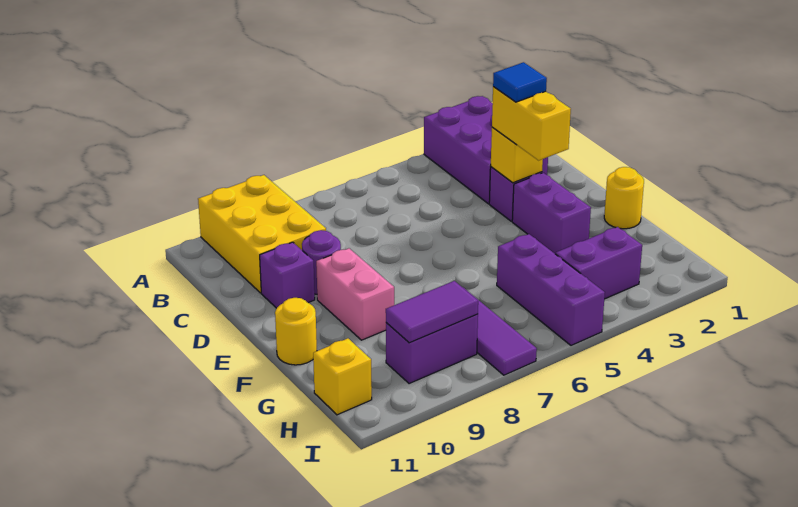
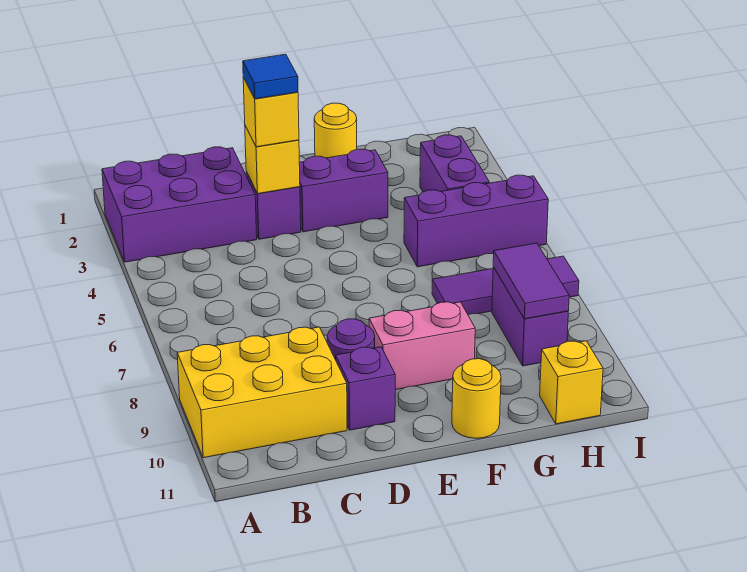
yellow brick D3:E3 level 3 -> yellow brick D3 level 3

